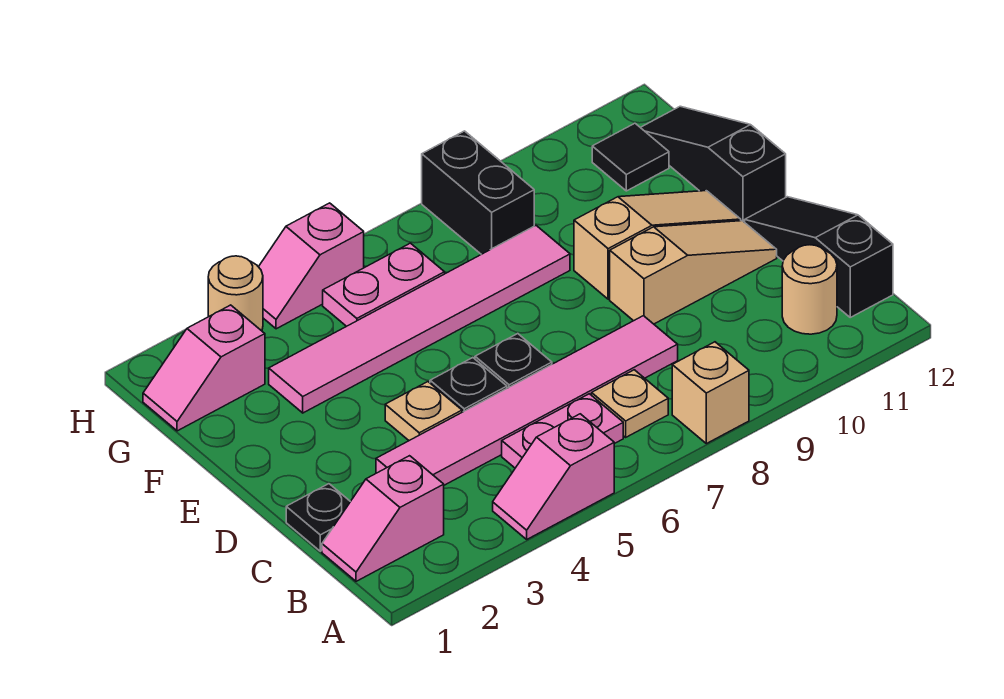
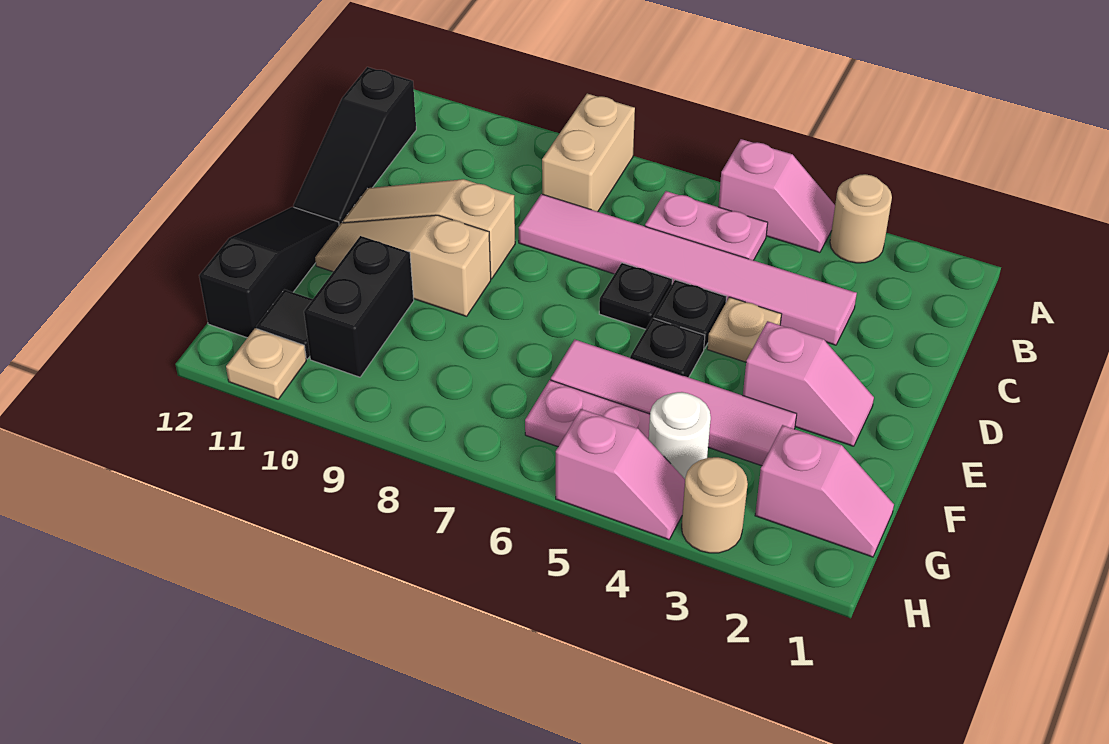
tan brick A8 level 1 -> tan brick A8:B8 level 1
pink slope B1:B2 level 1 top 2 -> pink slope E2:E3 level 1 top 3
tan plate B7 level 1 -> tan plate H11 level 1
tan round brick B11 level 1 -> tan round brick A3 level 1
black plate C1 level 1 -> black plate E5 level 1
black slope E12:G12 level 1 top E -> black slope E12:G12 level 1 top G
pink tile F3:F8 level 1 -> pink tile F3:F6 level 1
none -> white round brick G4 level 1
black brick G8:H8 level 1 -> black brick F10:G10 level 1

